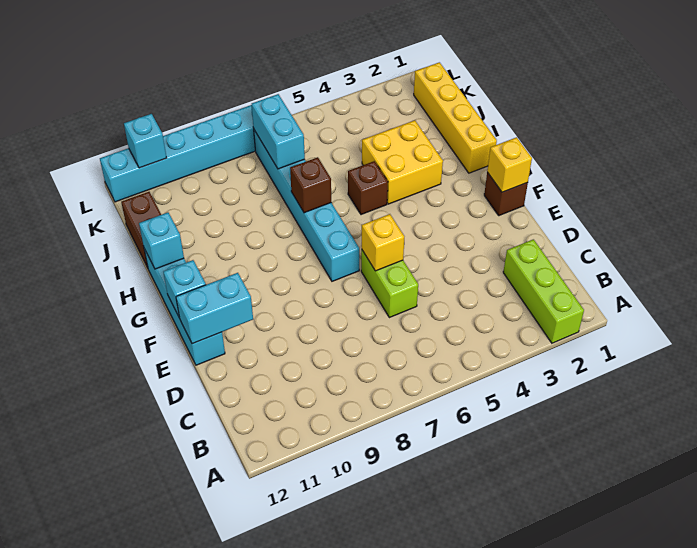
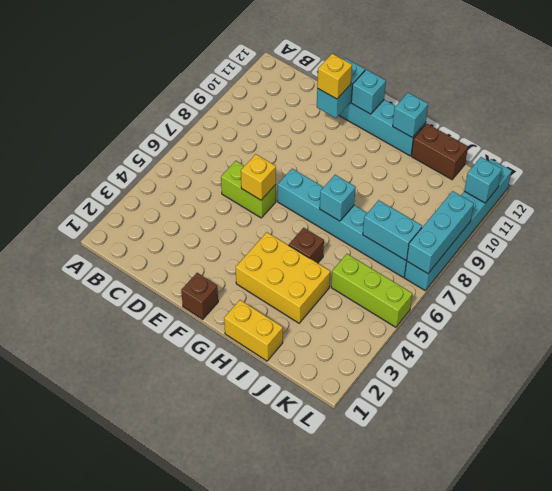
lime brick A2:C2 level 1 -> lime brick J5:L5 level 1
yellow brick F1 level 2 -> yellow brick E11 level 3
yellow brick H1:K1 level 1 -> yellow brick H1:I1 level 1
yellow brick H3:I4 level 1 -> yellow brick G3:I4 level 1
brown brick H7 level 2 -> cyan brick H7 level 2
none -> cyan brick L7:L9 level 2

